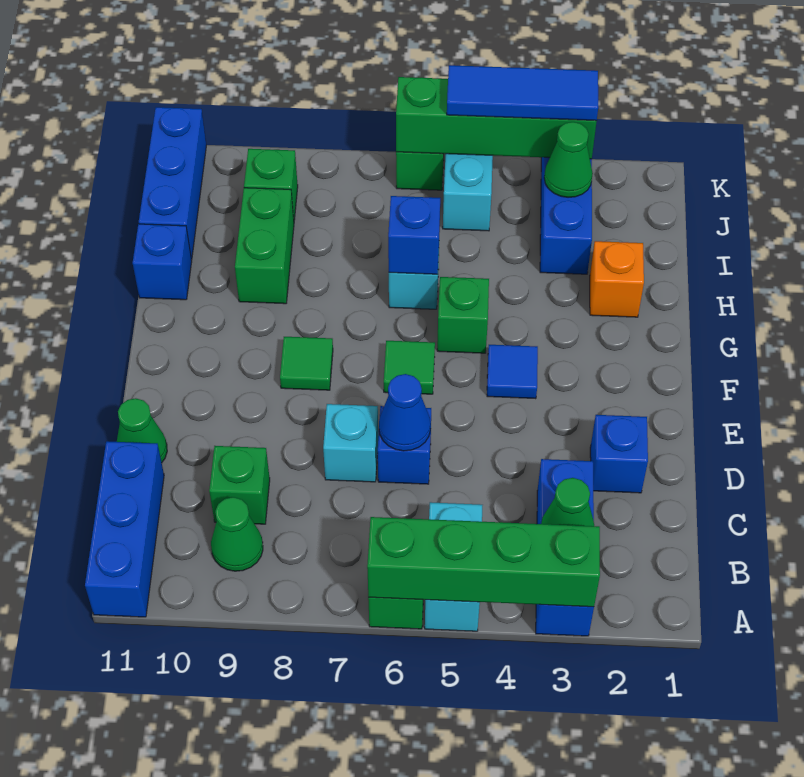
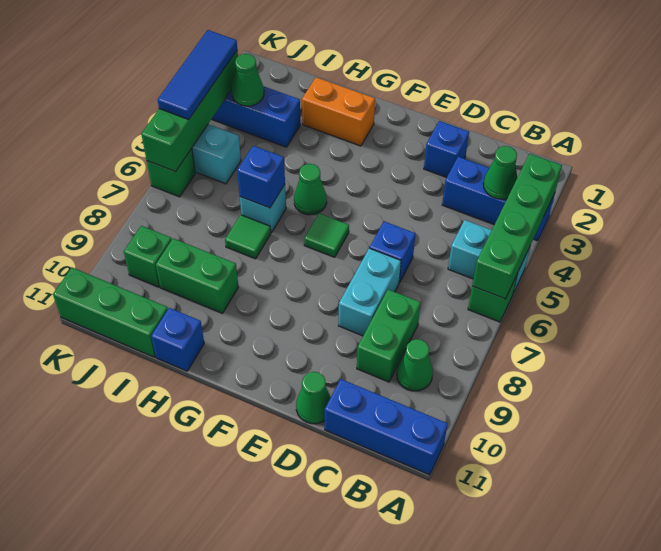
green brick C9 level 1 -> green brick C8:C9 level 1
blue cone D6 level 2 -> none
cyan brick D7 level 1 -> cyan brick D7:D8 level 1
blue tile F4 level 1 -> none
green tile F8 level 1 -> green tile H7 level 1
green brick G5 level 1 -> green cone G5 level 1
orange brick H2 level 1 -> orange brick G2:H2 level 1
blue brick I11:K11 level 1 -> green brick I11:K11 level 1

